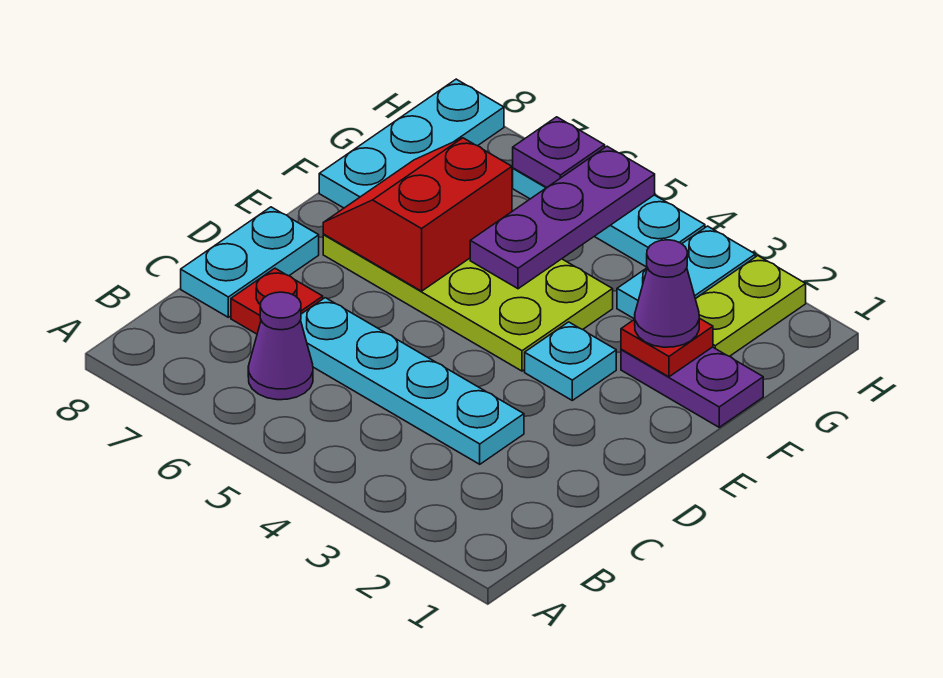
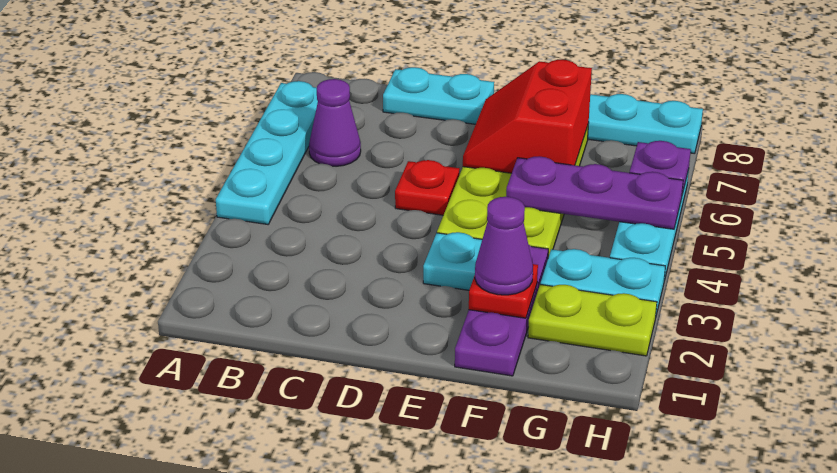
cyan plate C3:C6 level 1 -> cyan plate A4:A7 level 1
red plate C7 level 1 -> red plate D5 level 1
red slope E6:F7 level 2 top 6 -> red slope E6:F7 level 2 top F
purple plate F1:F2 level 1 -> purple plate F1:F3 level 1

